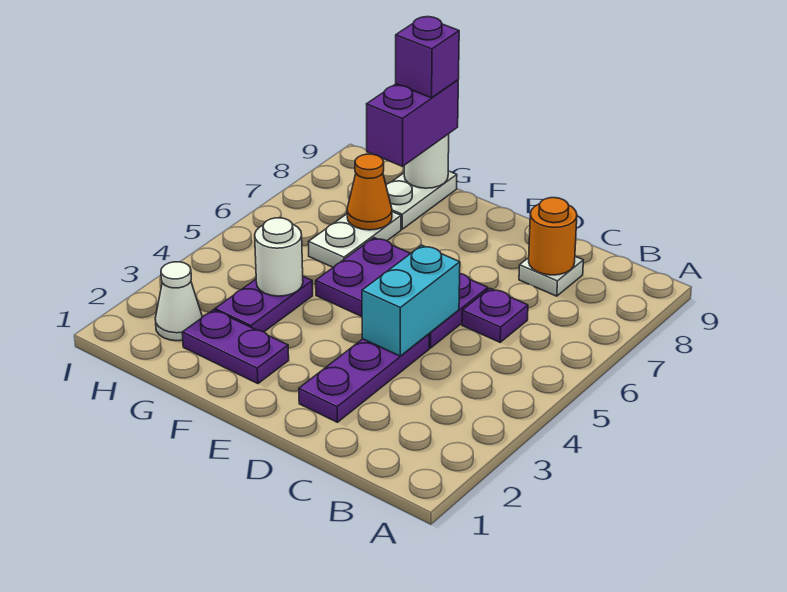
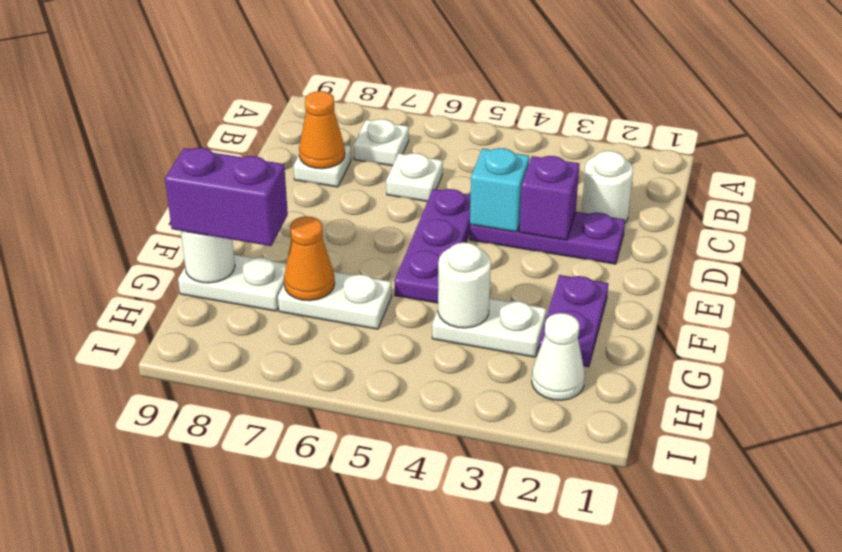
none -> white plate B7 level 1
none -> white round brick C2 level 1
purple plate C6 level 1 -> white plate C6 level 1
orange round brick C8 level 2 -> orange cone C8 level 2
cyan brick D4:D5 level 2 -> cyan brick D4 level 2
purple plate D5:F6 level 1 -> purple plate D5:F5 level 1
purple plate G3:G4 level 1 -> white plate G3:G4 level 1
purple brick G9 level 4 -> purple brick D3 level 2

